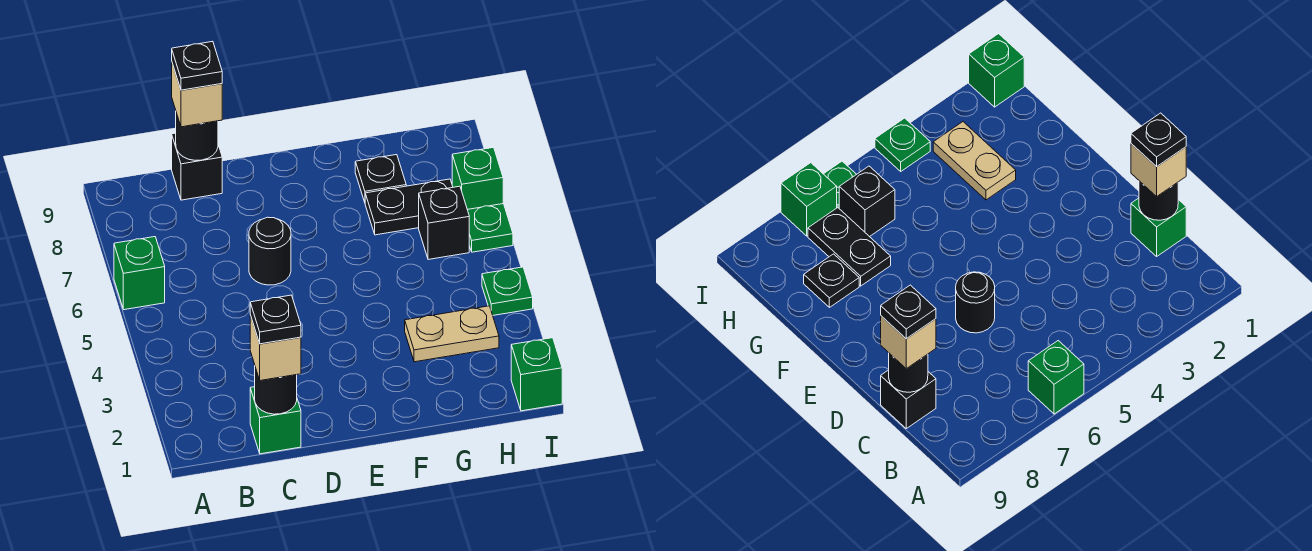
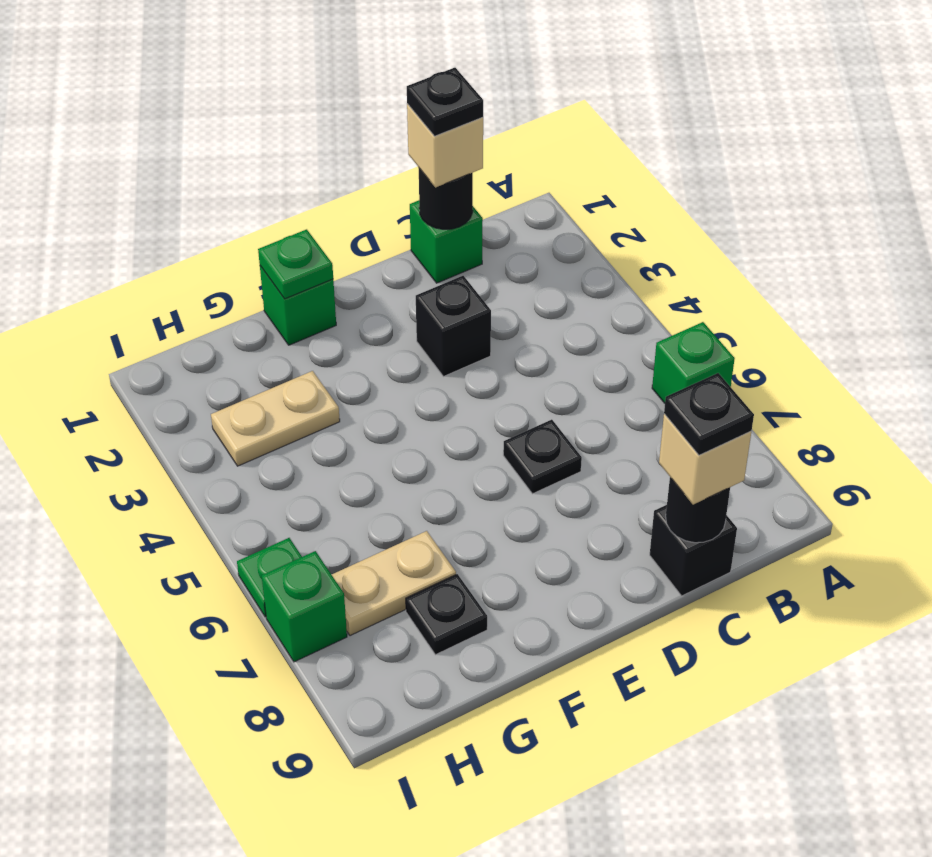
black round brick D6 level 1 -> black plate D6 level 1
black plate G7:H7 level 1 -> tan plate G7:H7 level 1
black brick H6 level 1 -> black brick D3 level 1
green brick I1 level 1 -> green brick F1 level 1
green plate I4 level 1 -> green plate F1 level 2

